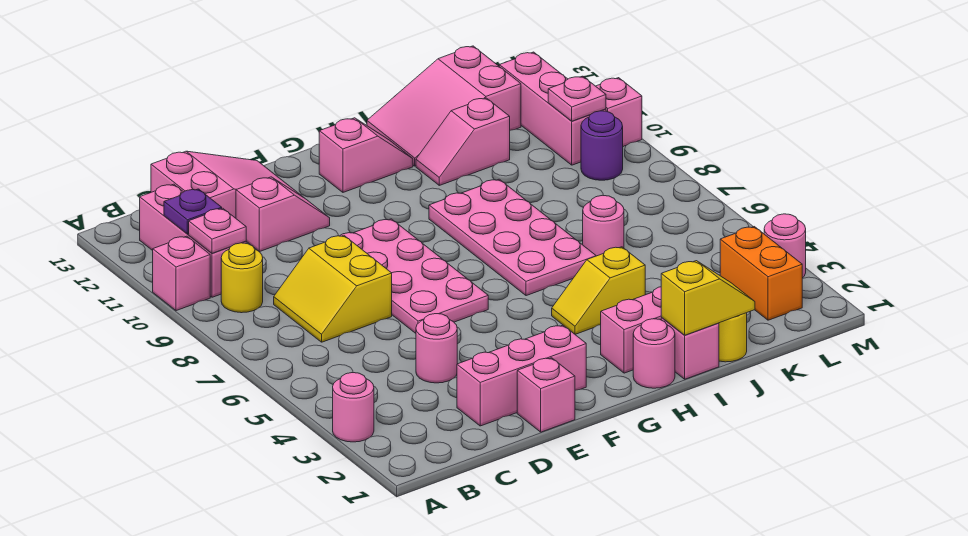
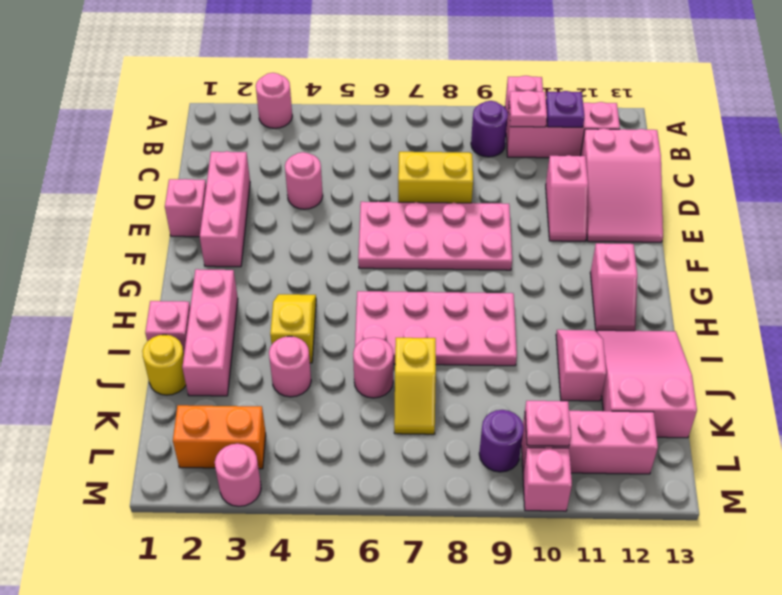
yellow round brick B9 level 1 -> purple round brick B9 level 1
pink round brick H1 level 1 -> pink round brick J4 level 1
yellow slope I1:J1 level 2 top I -> yellow slope J7:K7 level 1 top J

